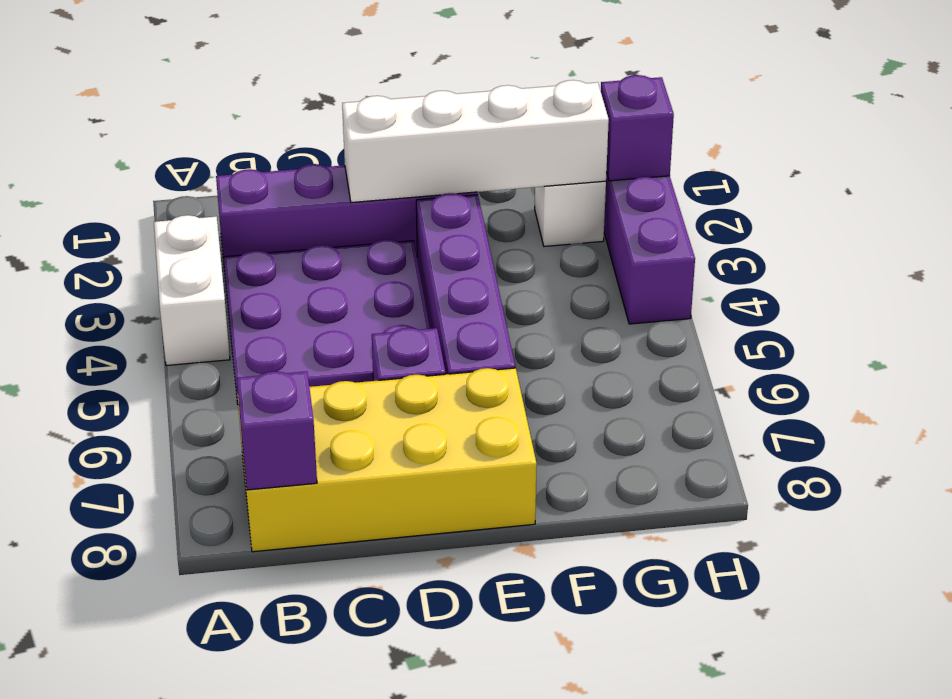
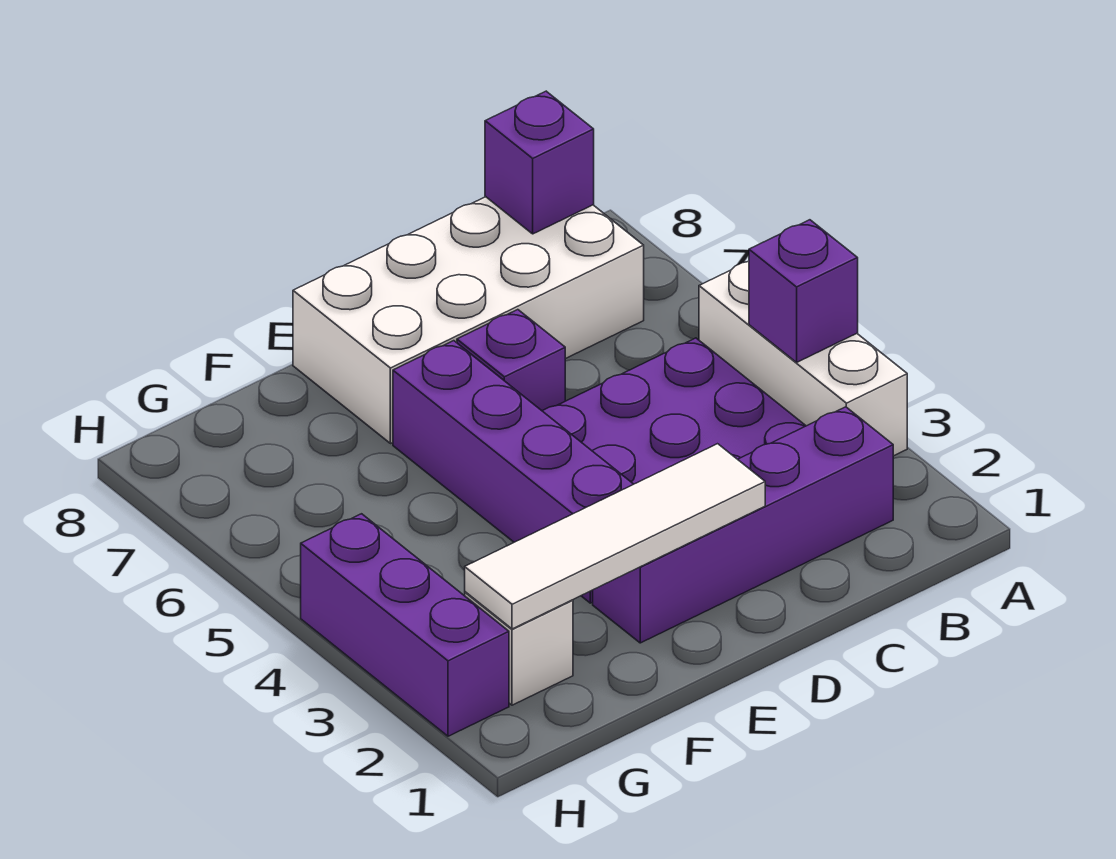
white brick A3:A4 level 1 -> white brick A3:A5 level 1
yellow brick B7:E8 level 1 -> white brick B7:E8 level 1
white brick D2:G2 level 2 -> white tile D2:G2 level 2
purple brick H2 level 2 -> purple brick A4 level 2

